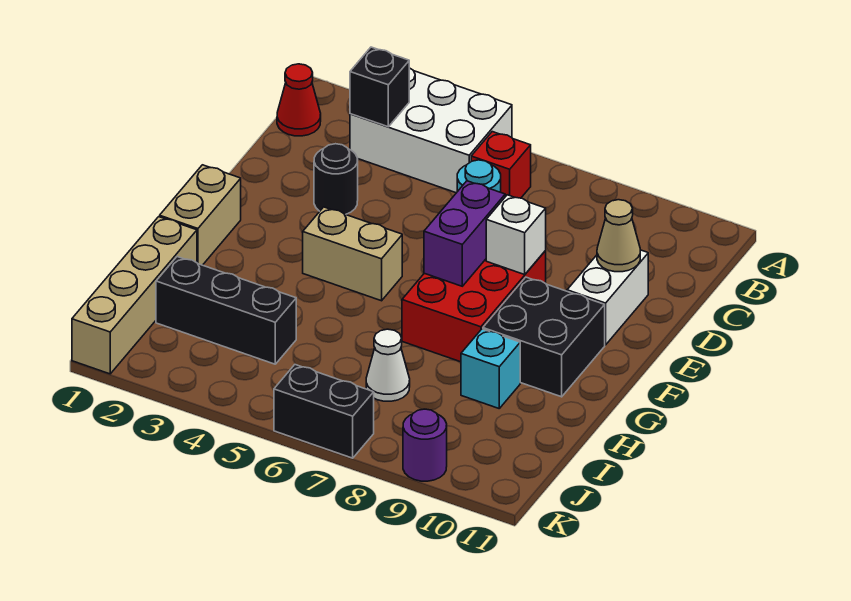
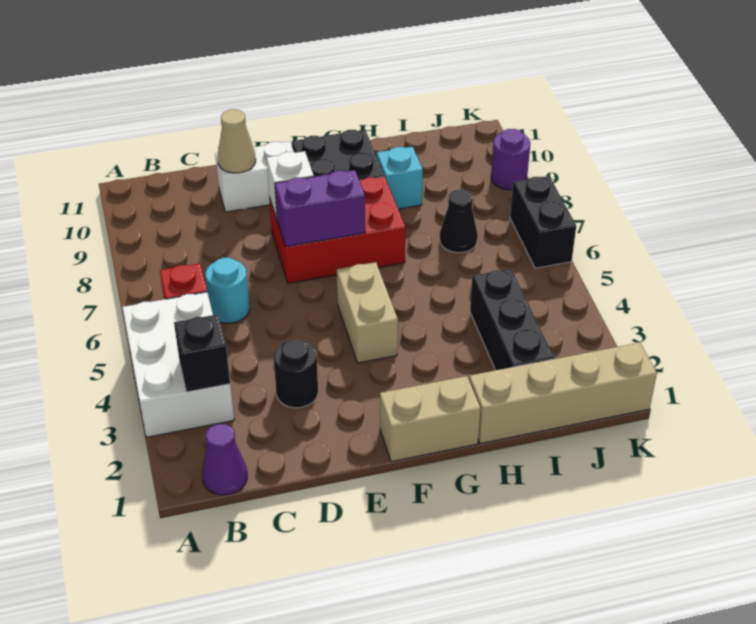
red cone B1 level 1 -> purple cone B1 level 1
white cone I7 level 1 -> black cone I7 level 1

